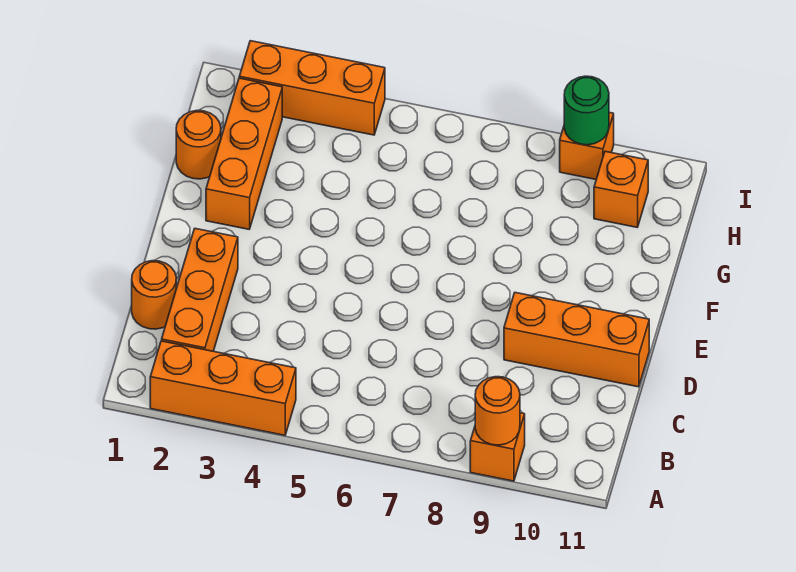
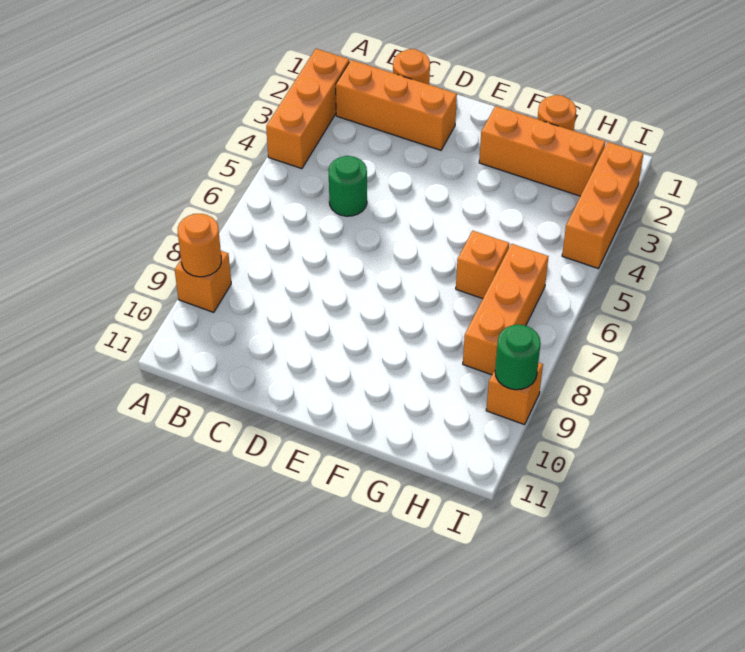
none -> green round brick C5 level 1
orange brick D9:D11 level 1 -> orange brick H6:H8 level 1
orange brick H10 level 1 -> orange brick G6 level 1

